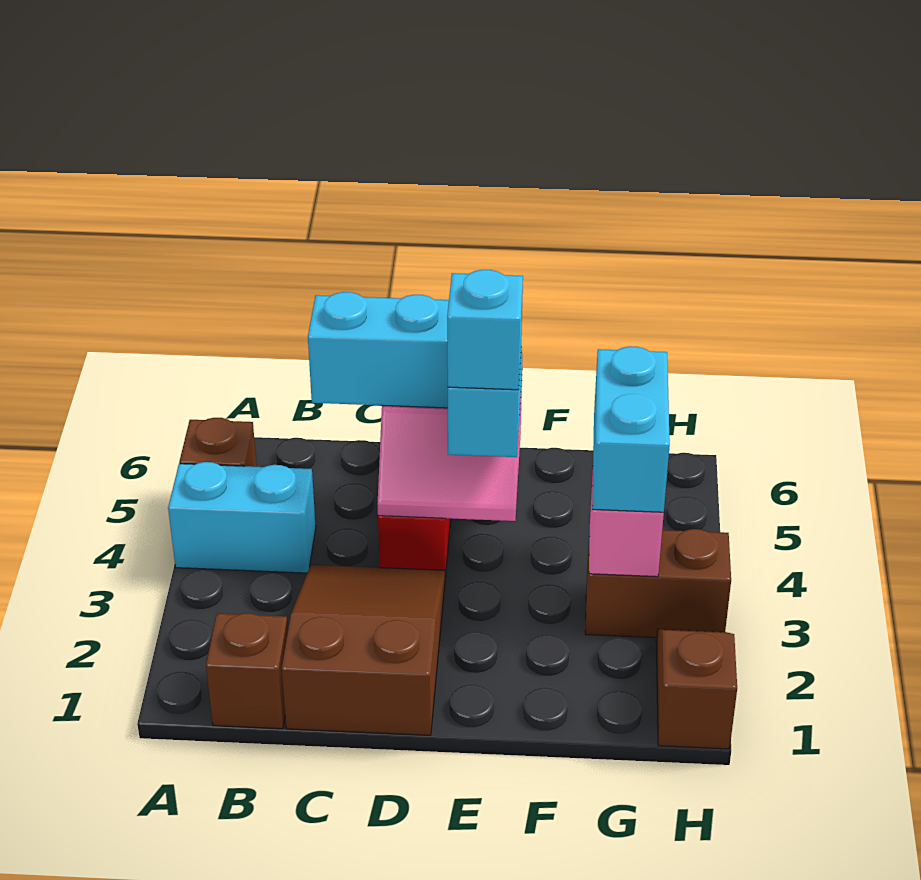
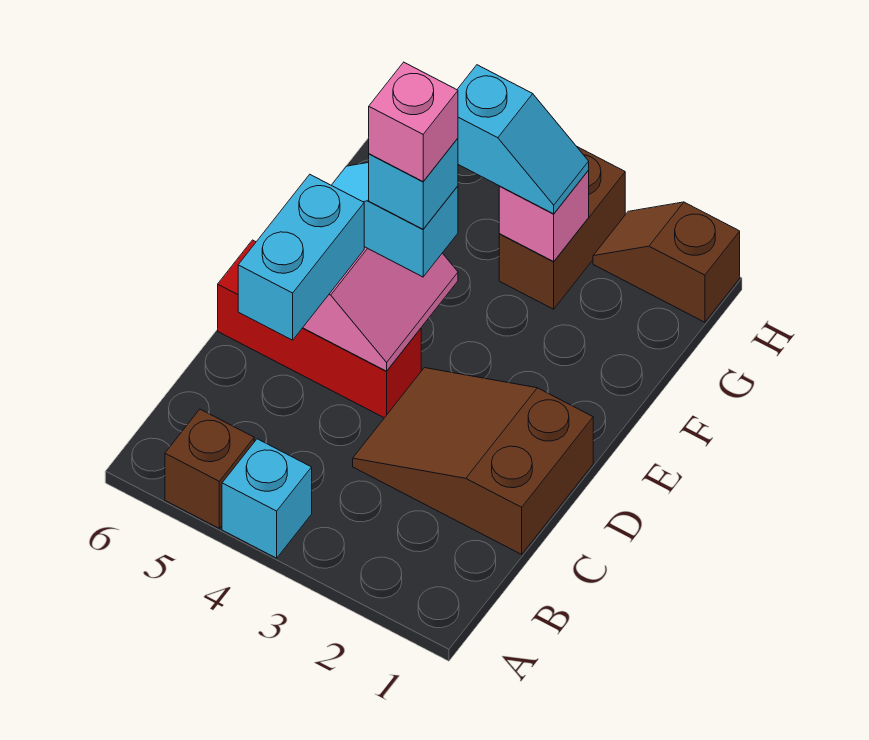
cyan brick A4:B4 level 1 -> cyan brick A4 level 1
brown brick B1 level 1 -> none
none -> pink brick E4 level 5
cyan brick G3:G4 level 3 -> cyan slope G3:G4 level 3 top 4

